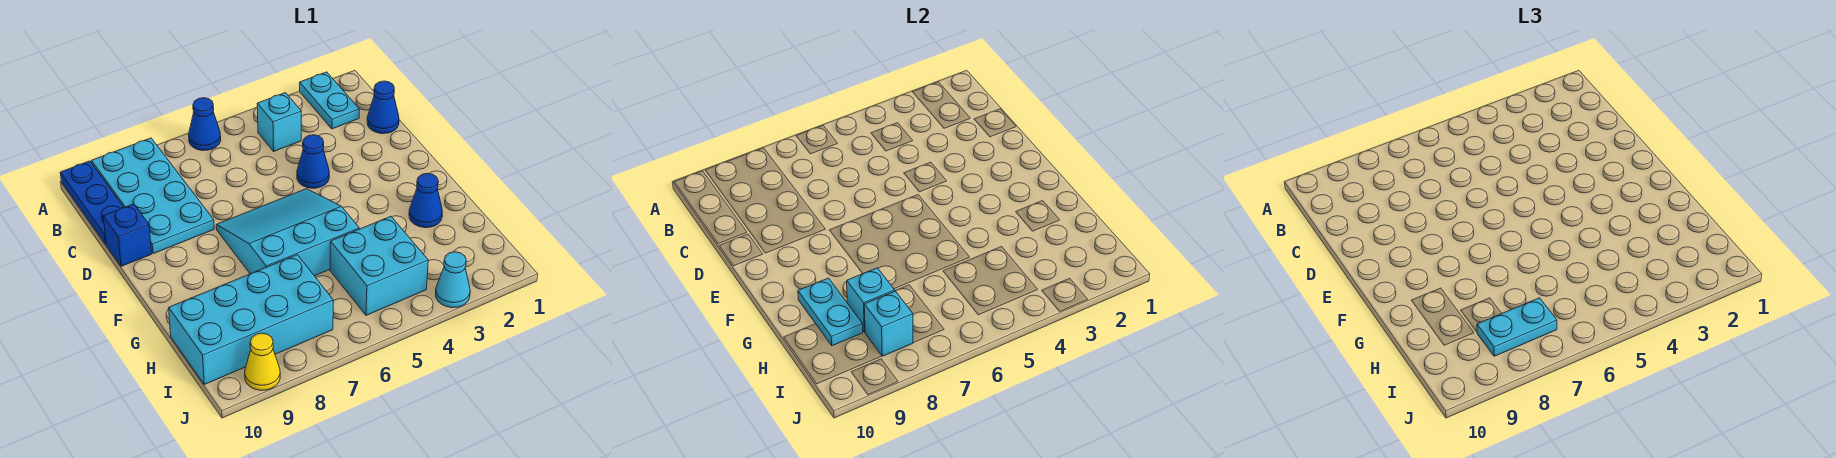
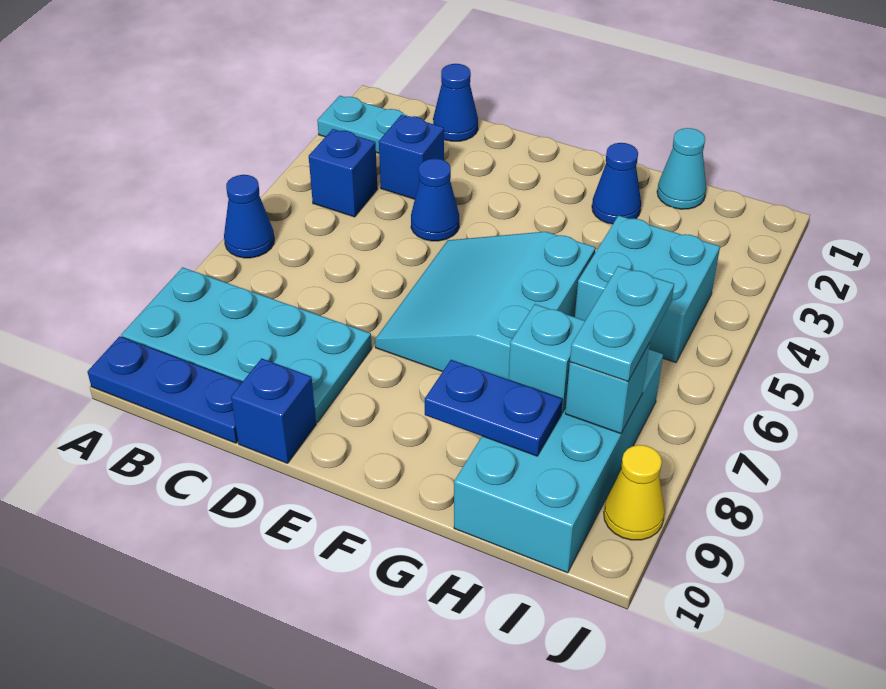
cyan brick B4 level 1 -> blue brick B4 level 1
none -> blue brick C3 level 1
cyan plate G9:H9 level 2 -> blue plate G9:H9 level 2
cyan cone J3 level 1 -> cyan cone H1 level 1

